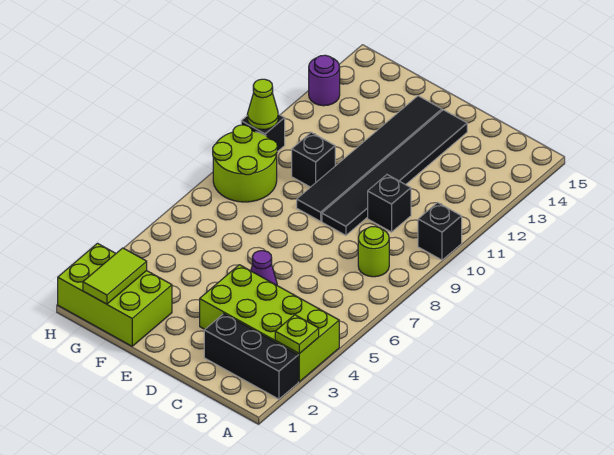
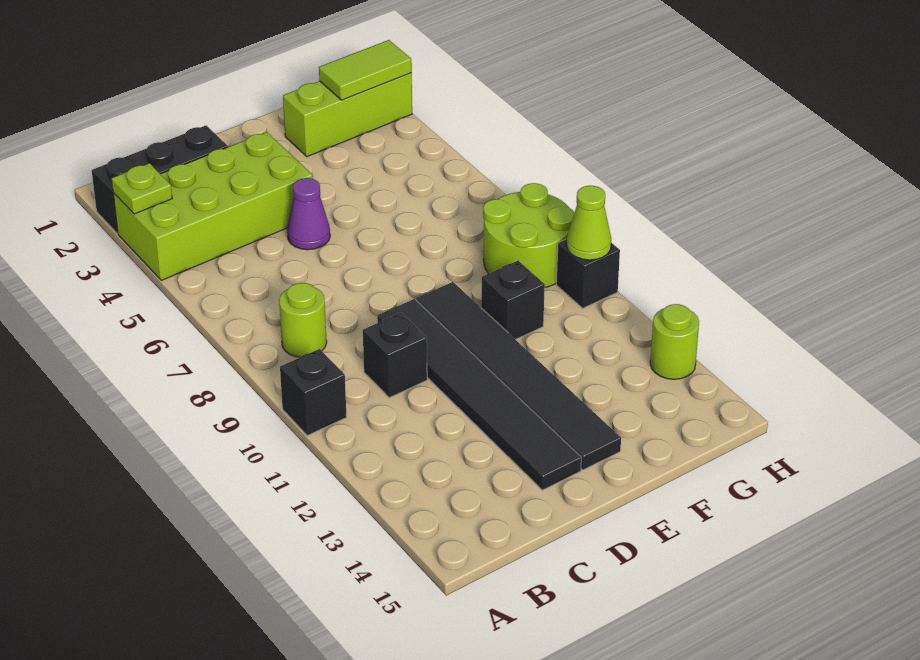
lime brick F1:H2 level 1 -> lime brick F2:H2 level 1
lime tile G1:G2 level 2 -> lime tile G2:H2 level 2
purple round brick H13 level 1 -> lime round brick H13 level 1

